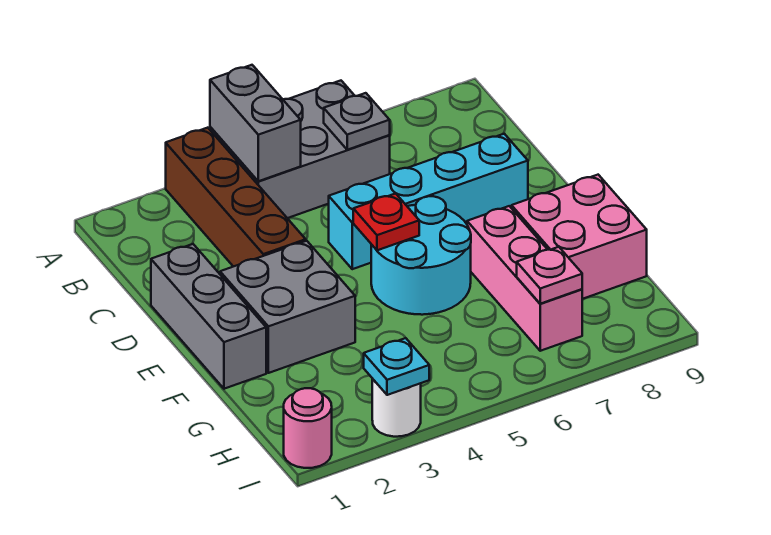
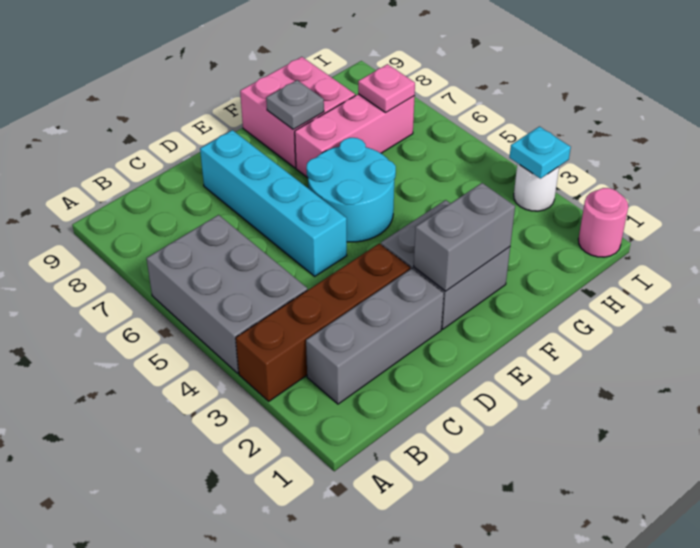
grey brick A4:B4 level 2 -> grey brick E2:F2 level 2
grey plate B6 level 2 -> grey plate F8 level 2
grey brick D1:F1 level 1 -> grey brick B2:D2 level 1
red plate E5 level 2 -> none

